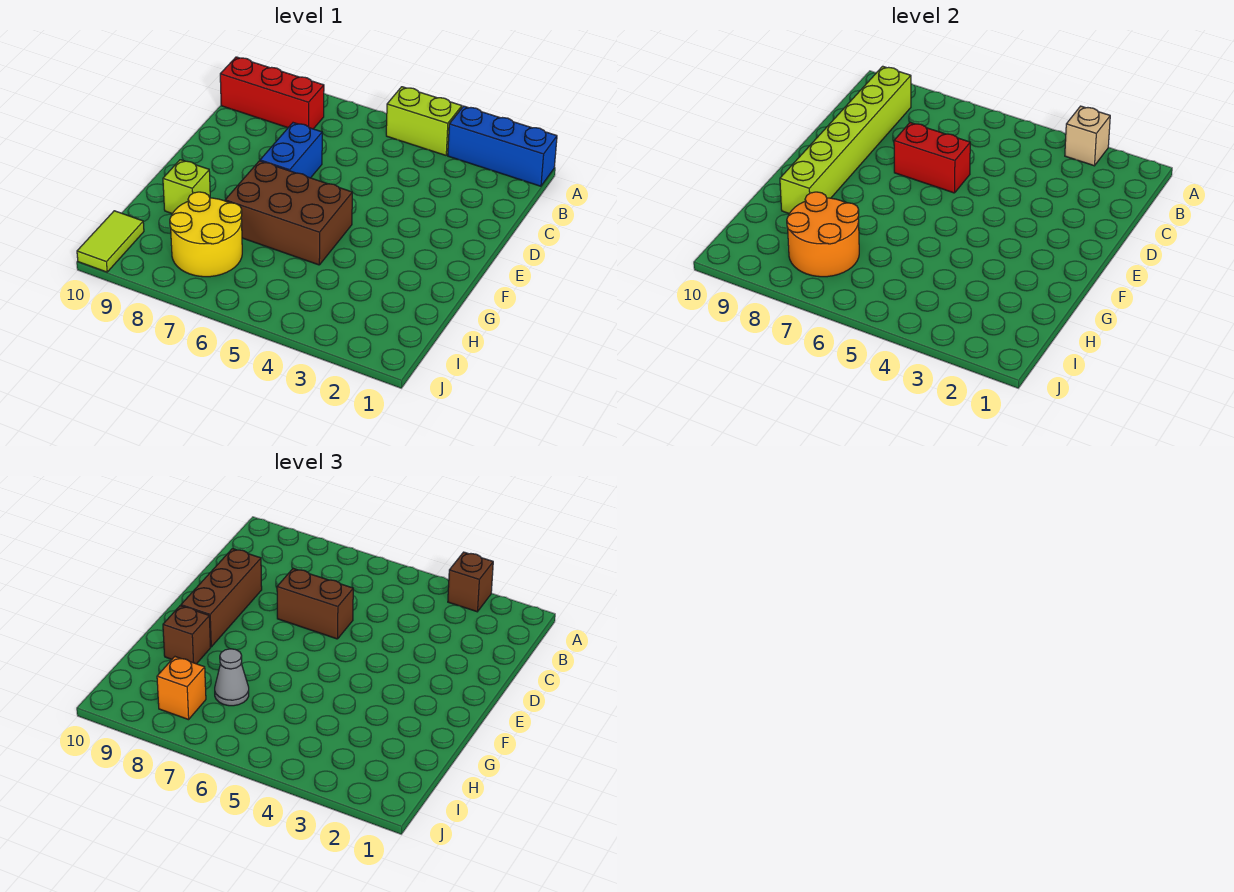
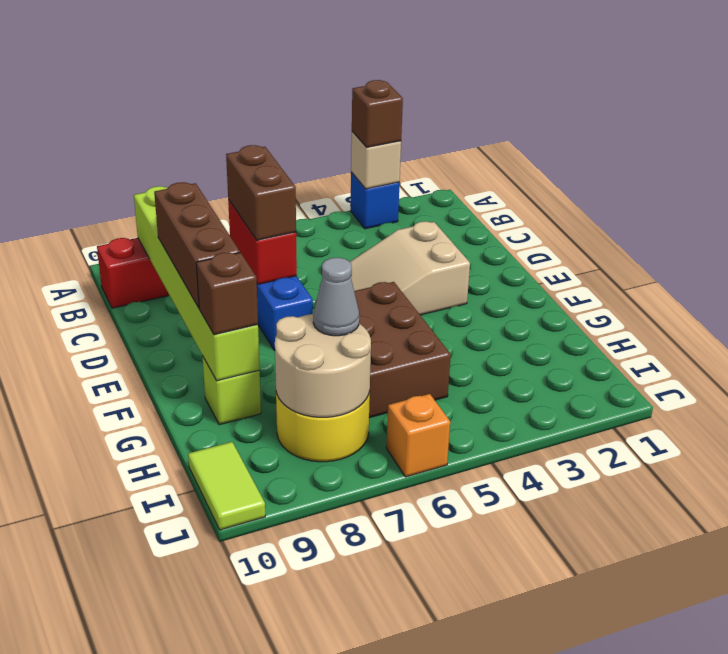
blue brick A1:A3 level 1 -> blue brick A3 level 1
lime brick A4:A5 level 1 -> none
none -> tan slope D3:E5 level 1 top 3
red brick D6:D7 level 2 -> red brick C7:D7 level 2
brown brick D6:D7 level 3 -> brown brick C7:D7 level 3
brown brick F5:G7 level 1 -> brown brick F5:H6 level 1
orange round brick H7:I8 level 2 -> tan round brick H7:I8 level 2
orange brick I8 level 3 -> orange brick J6 level 1

